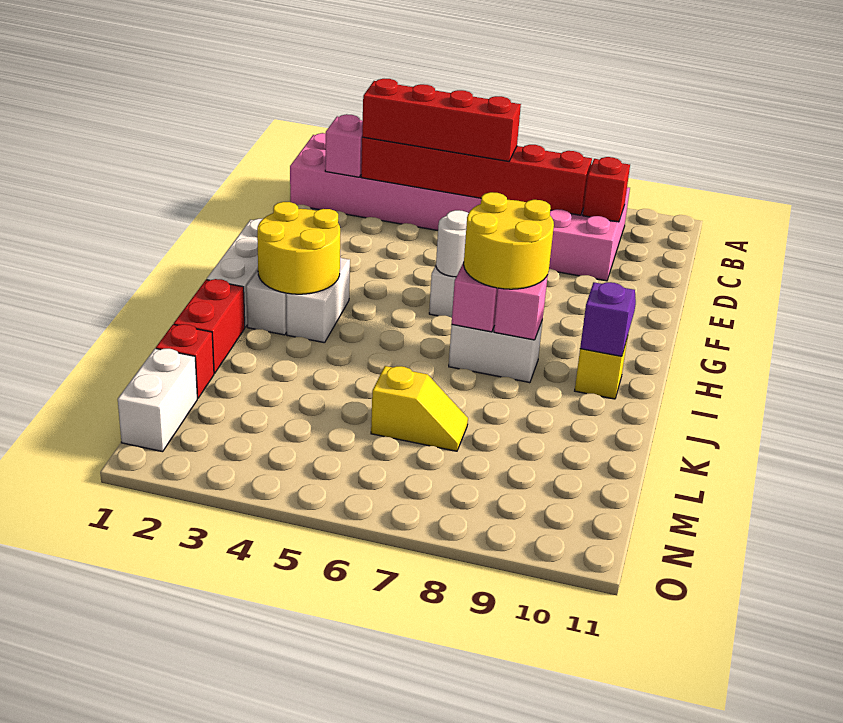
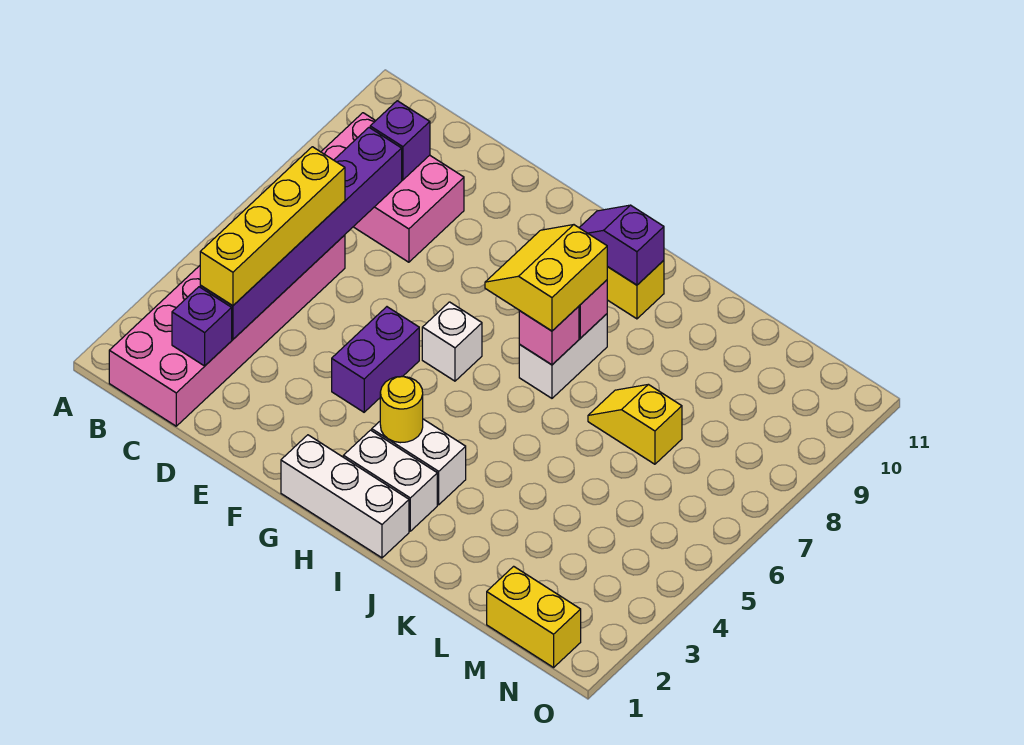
pink brick C2 level 2 -> purple brick C2 level 2
red brick C3:C8 level 2 -> purple brick C3:C8 level 2
red brick C3:C6 level 3 -> yellow brick C3:C6 level 3
red brick C9 level 2 -> purple brick C9 level 2
none -> purple brick F4:F5 level 1
white round brick G6 level 2 -> none
yellow round brick H2:I3 level 2 -> yellow round brick H3 level 2
yellow round brick H7:I8 level 3 -> yellow slope H7:I8 level 3 top I
red brick J1:K1 level 1 -> none
red brick L1 level 1 -> none
yellow slope L6:L7 level 1 top 6 -> yellow slope K7:L7 level 1 top L
white brick M1:N1 level 1 -> yellow brick M1:N1 level 1

